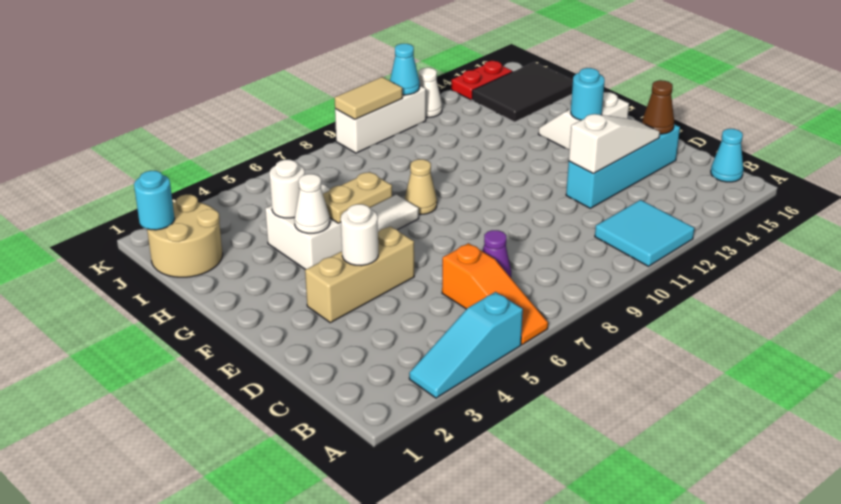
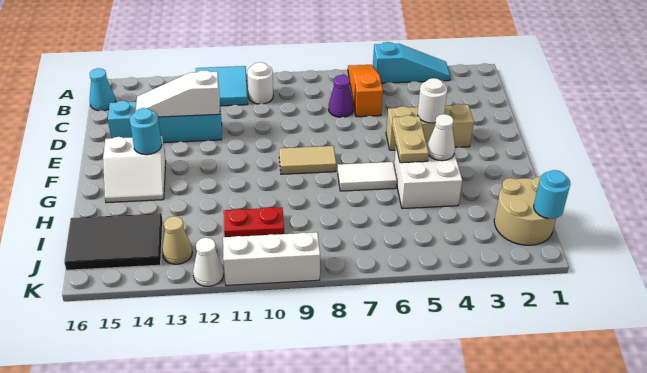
brown cone D15 level 2 -> none
tan plate G5:G6 level 2 -> tan plate F5:G5 level 2
tan cone G8 level 1 -> tan cone J13 level 1
white round brick H4 level 2 -> white round brick B10 level 1
tan tile K9:K10 level 2 -> tan tile F8:F9 level 1
cyan cone K11 level 2 -> none
red plate K14:K15 level 1 -> red plate I10:I11 level 1

